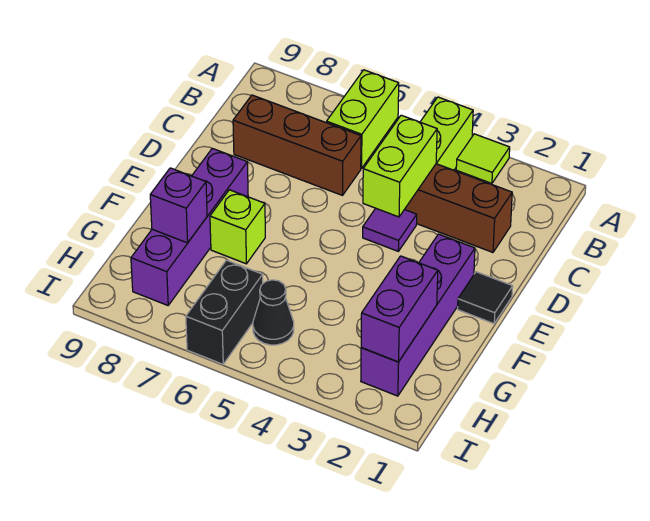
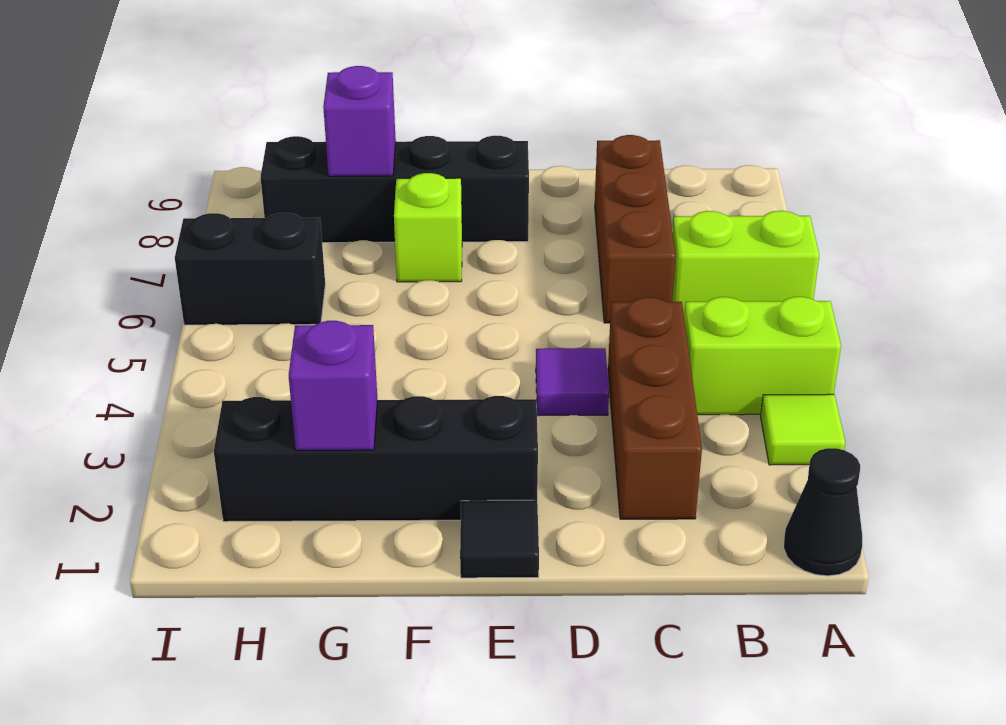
lime brick C4:D4 level 2 -> none
purple brick E2:H2 level 1 -> black brick E2:H2 level 1
purple brick E8:H8 level 1 -> black brick E8:H8 level 1
purple brick G2:H2 level 2 -> purple brick G2 level 2
black cone H5 level 1 -> black cone A1 level 1

